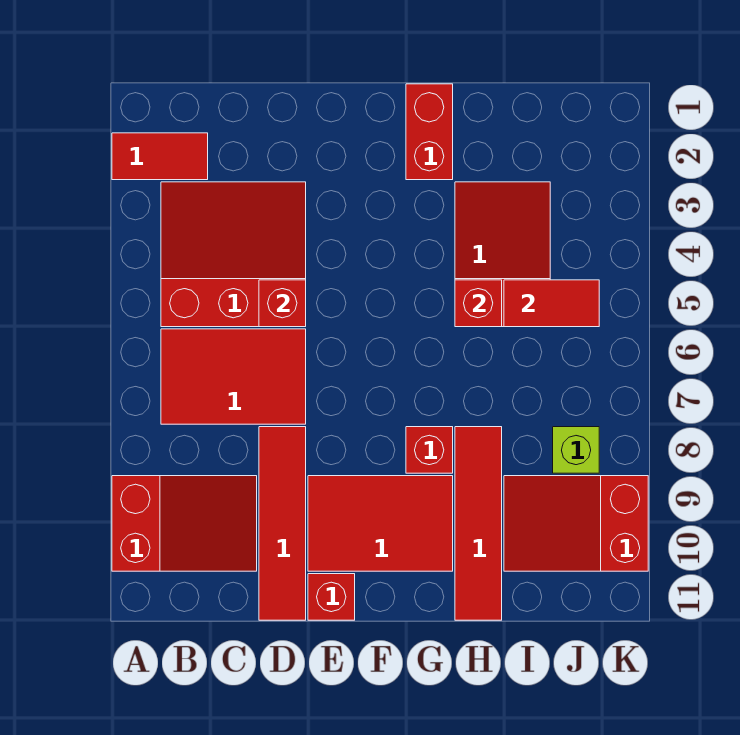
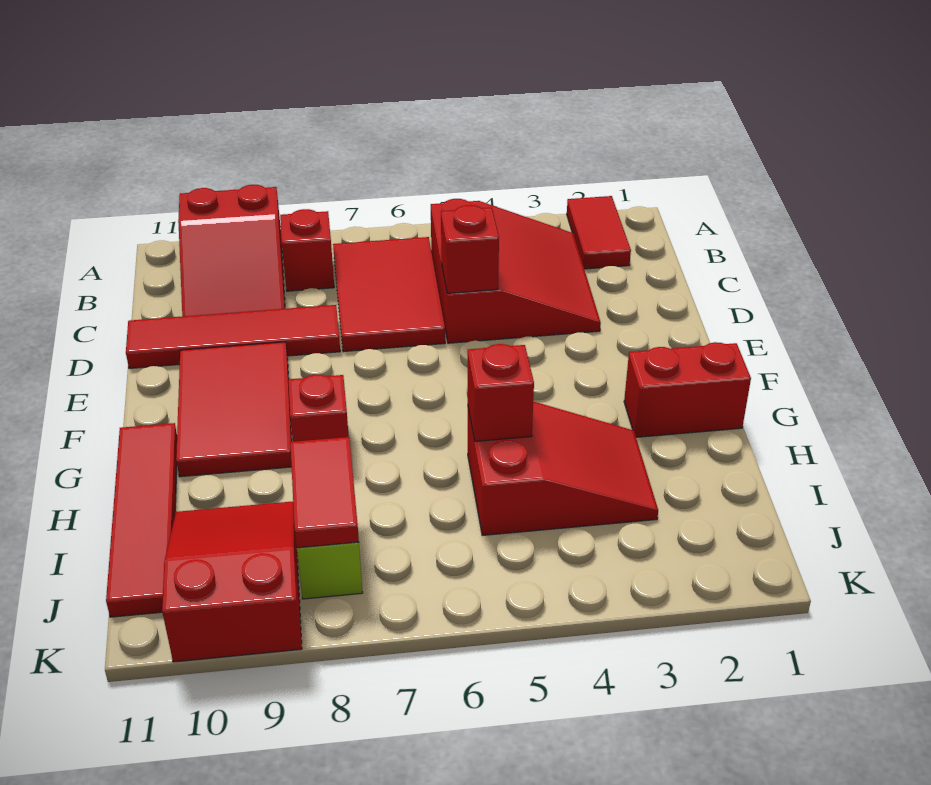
red brick E11 level 1 -> red brick B8 level 1
red tile H8:H11 level 1 -> red tile G11:J11 level 1
red tile I5:J5 level 2 -> red tile I8:J8 level 2

